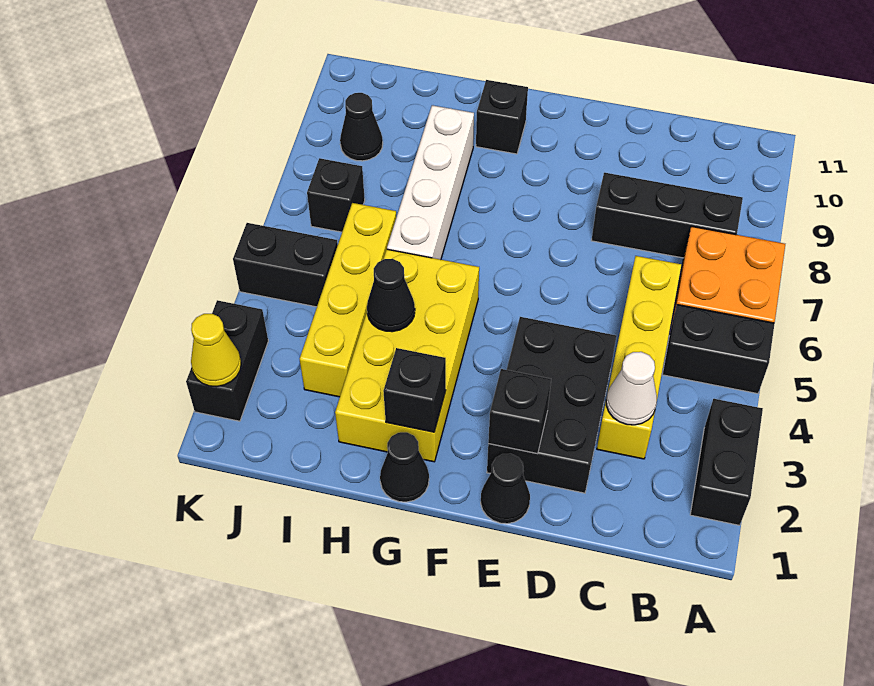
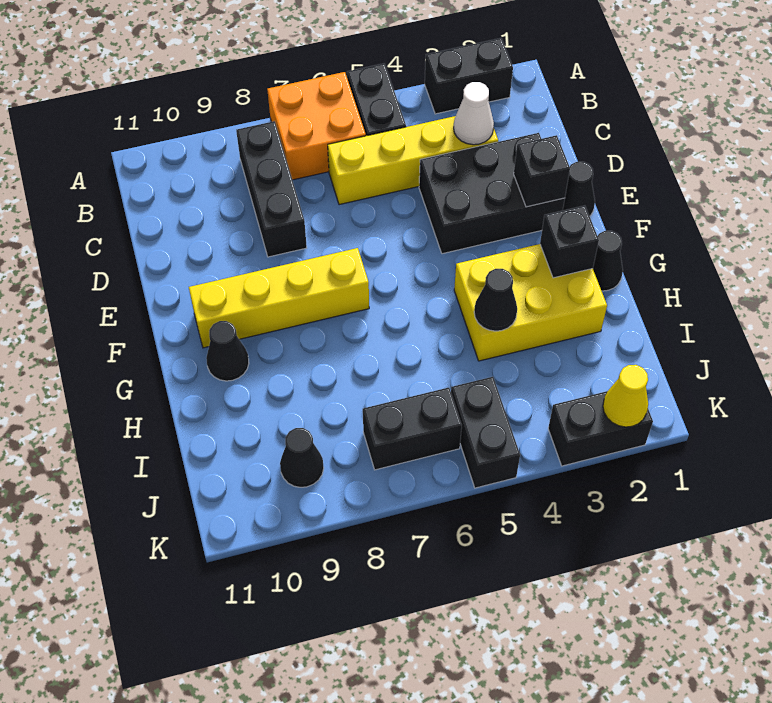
yellow brick G2:H5 level 1 -> yellow brick G2:H4 level 1
black brick G10 level 1 -> black cone G10 level 1
white brick H6:H9 level 1 -> none
yellow brick I3:I6 level 1 -> yellow brick F7:F10 level 1
black brick J7 level 1 -> black brick J6:J7 level 1

